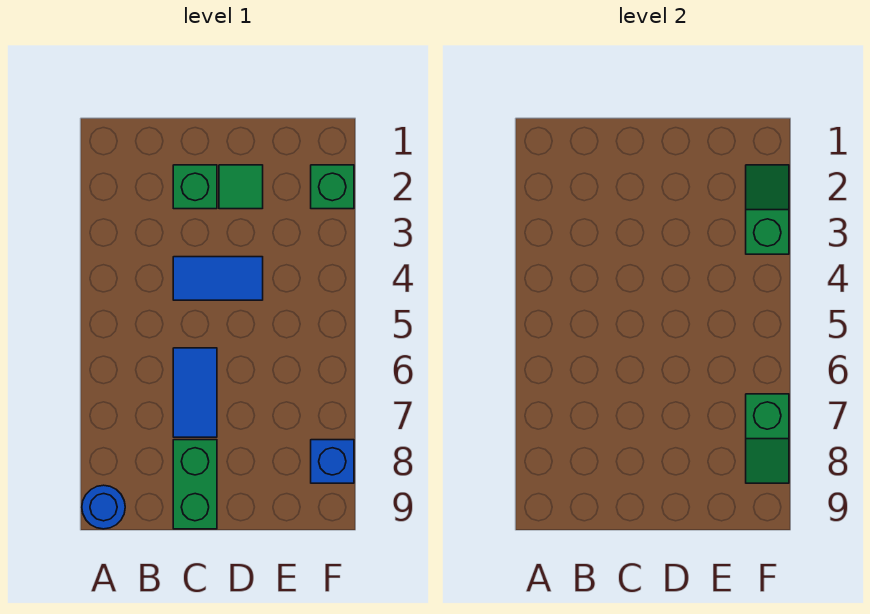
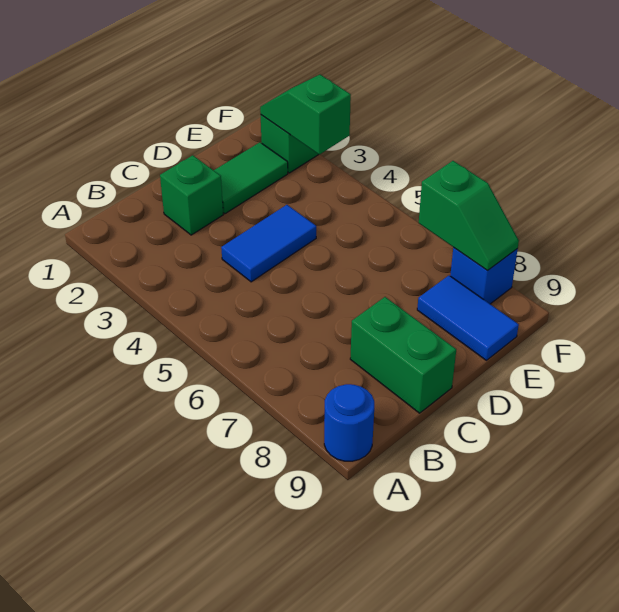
blue tile C6:C7 level 1 -> blue tile E8:E9 level 1
green tile D2 level 1 -> green tile D2:E2 level 1

